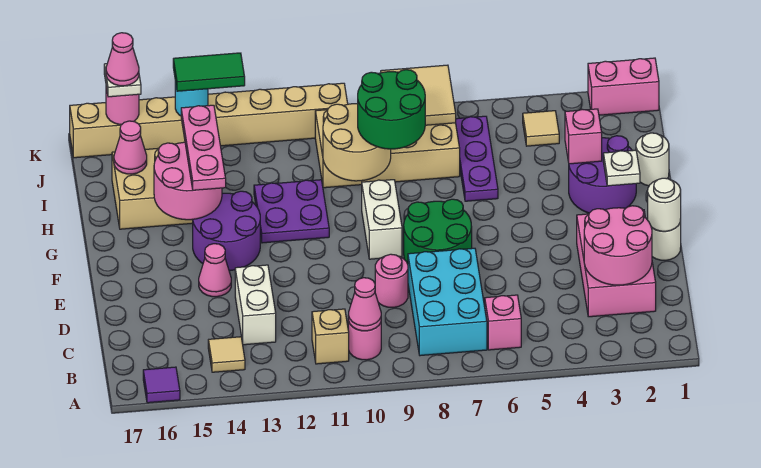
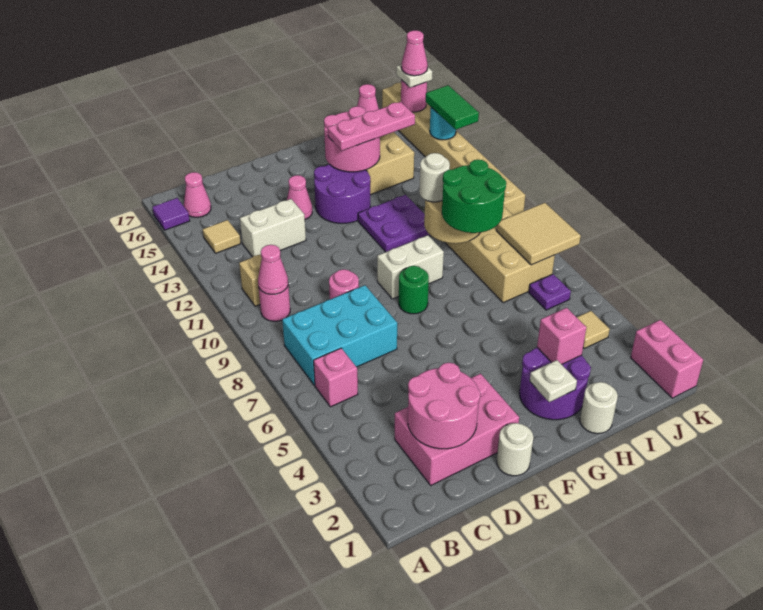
none -> pink cone B16 level 1
white round brick E1 level 2 -> white round brick H10 level 3
green round brick E7:F8 level 1 -> green round brick F8 level 1
purple plate H6:J6 level 1 -> purple plate J6 level 1

